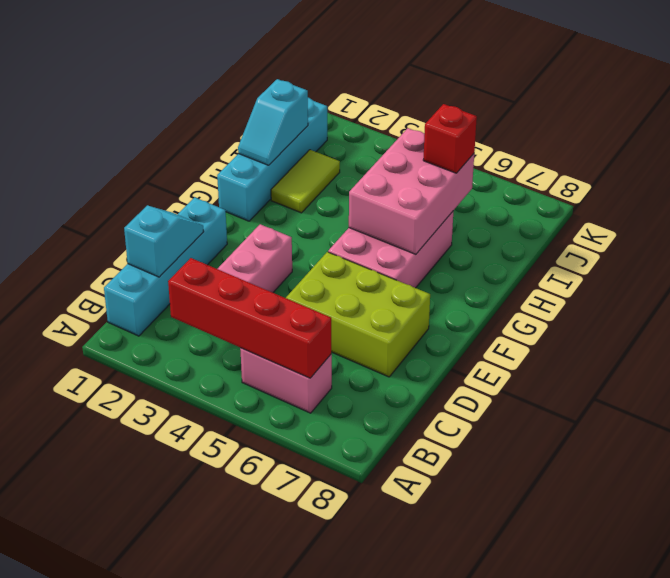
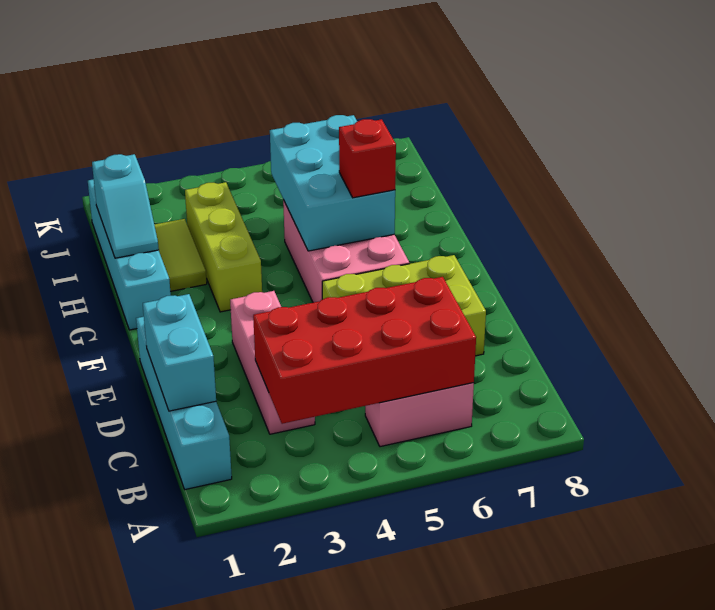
red brick B3:B6 level 2 -> red brick B3:C6 level 2
cyan slope C1:D1 level 2 top C -> cyan brick C1:D1 level 2
none -> lime brick G3:I3 level 1
pink brick G5:I6 level 2 -> cyan brick G5:I6 level 2
red brick I6 level 3 -> red brick G6 level 3

